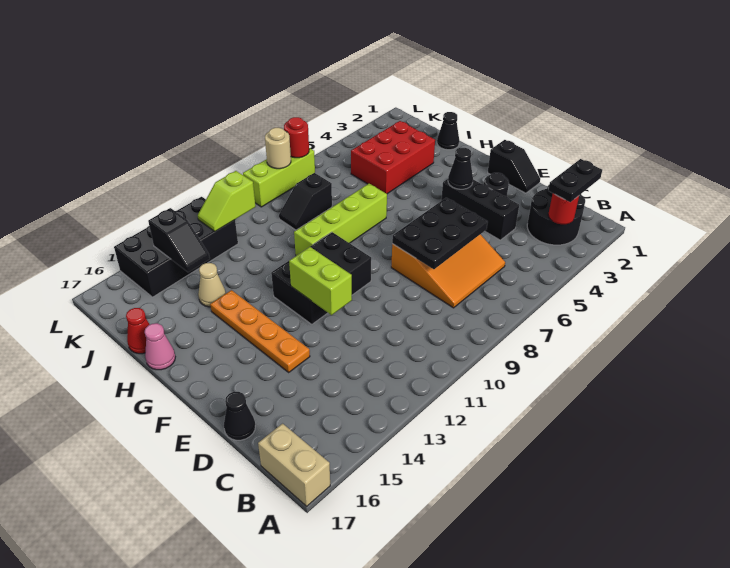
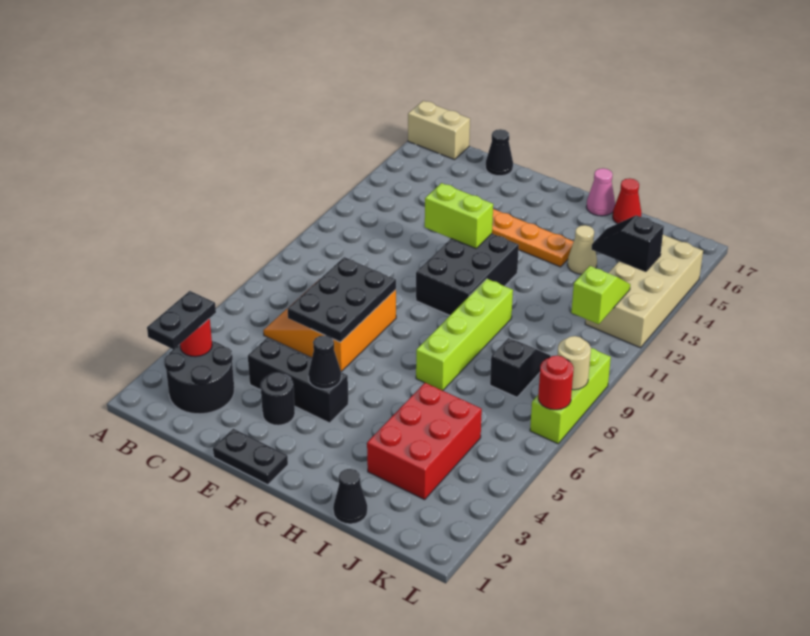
black slope E1:F1 level 1 top F -> black plate E1:F1 level 1
black brick K12:L15 level 1 -> tan brick K12:L15 level 1

